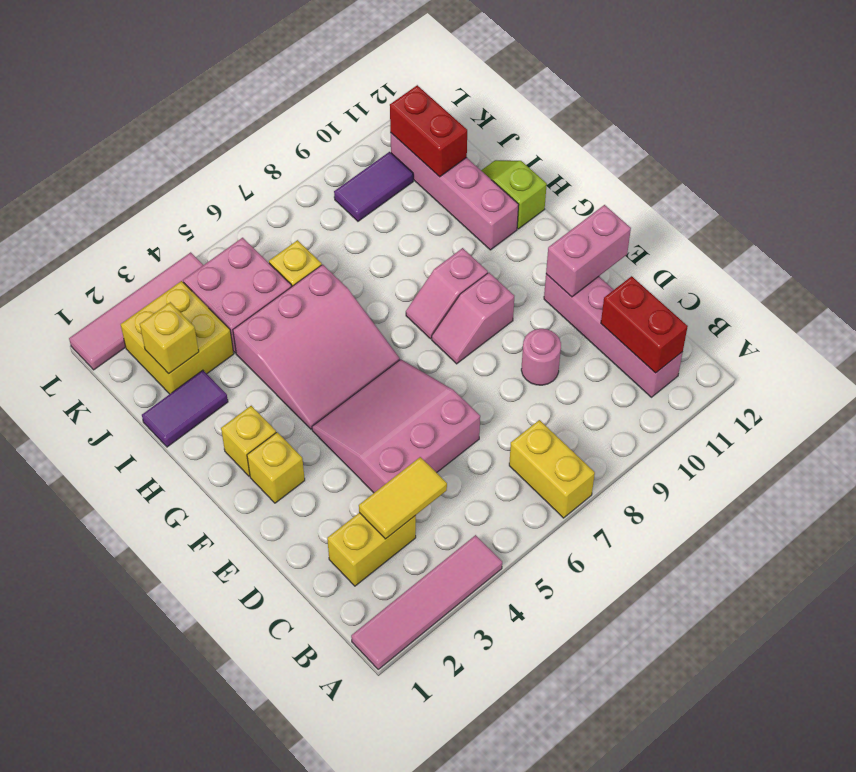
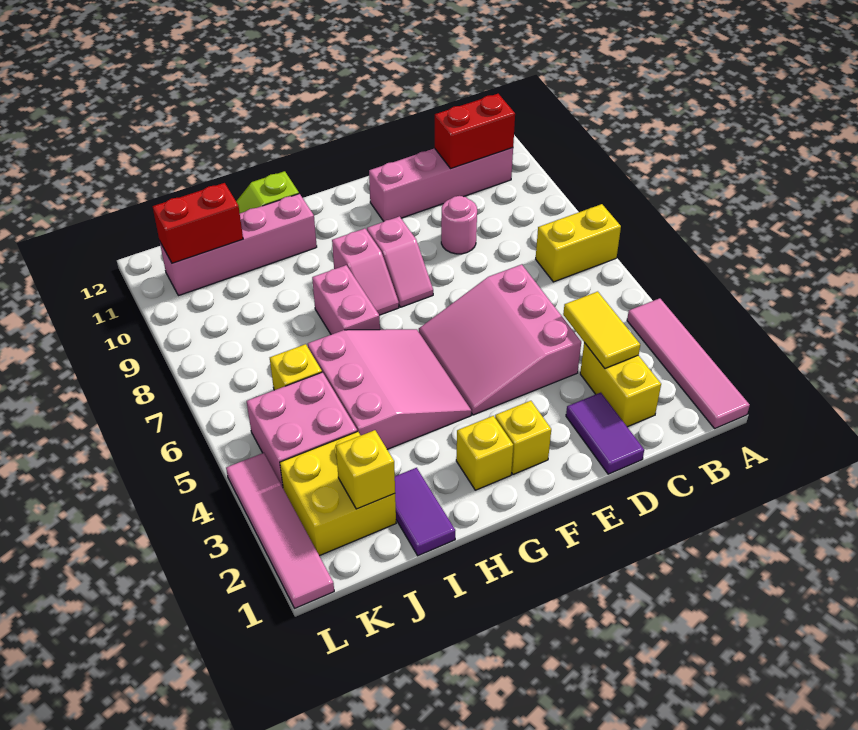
pink brick E11:E12 level 2 -> pink brick H7:H8 level 1
purple tile K9:K10 level 1 -> purple tile D1:D2 level 1

